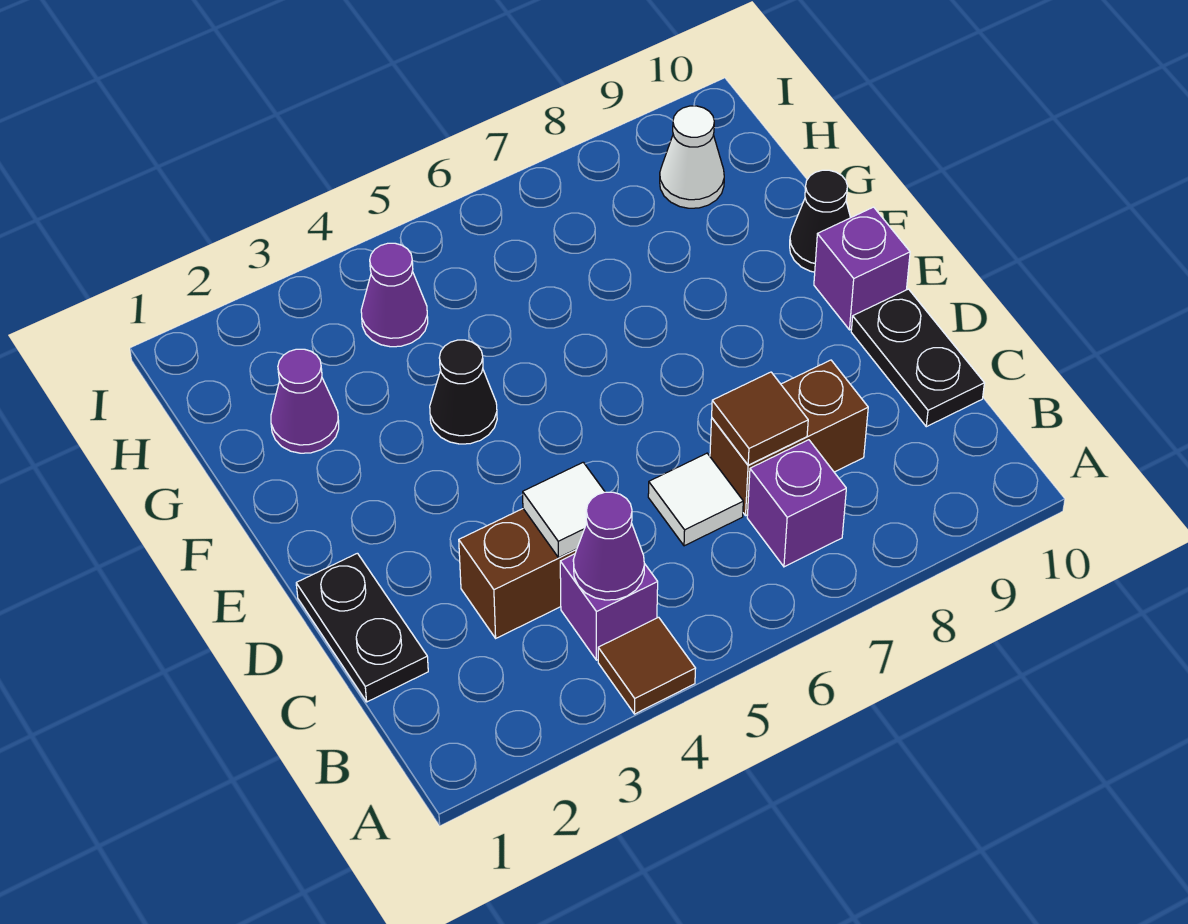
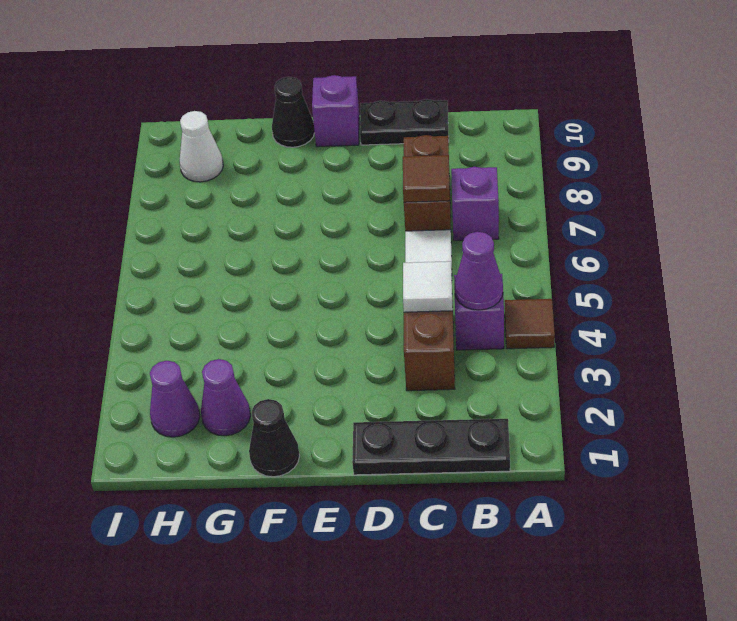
black plate C1:D1 level 1 -> black plate B1:D1 level 1
black cone F4 level 1 -> black cone F1 level 1
purple cone H4 level 1 -> purple cone H2 level 1

